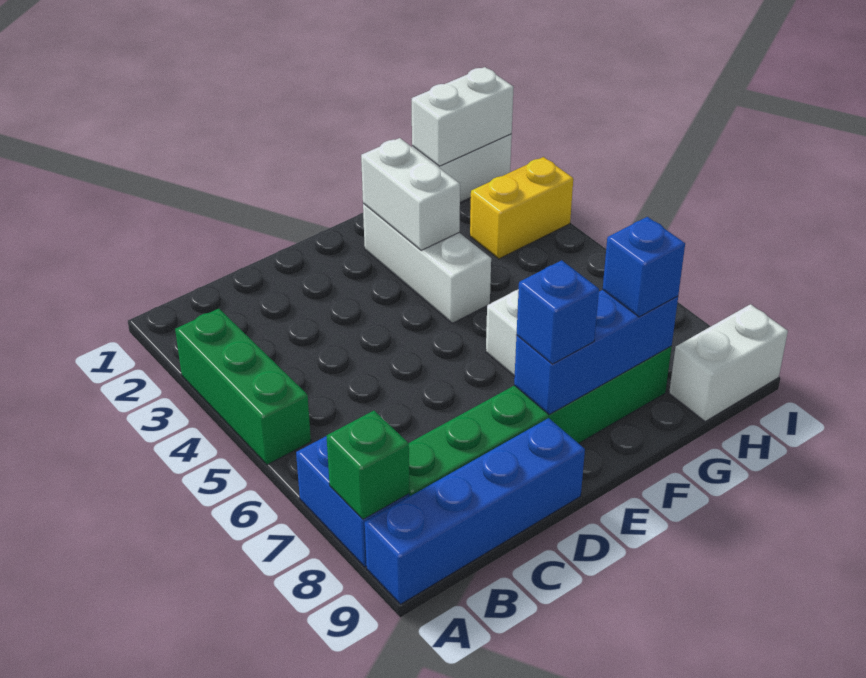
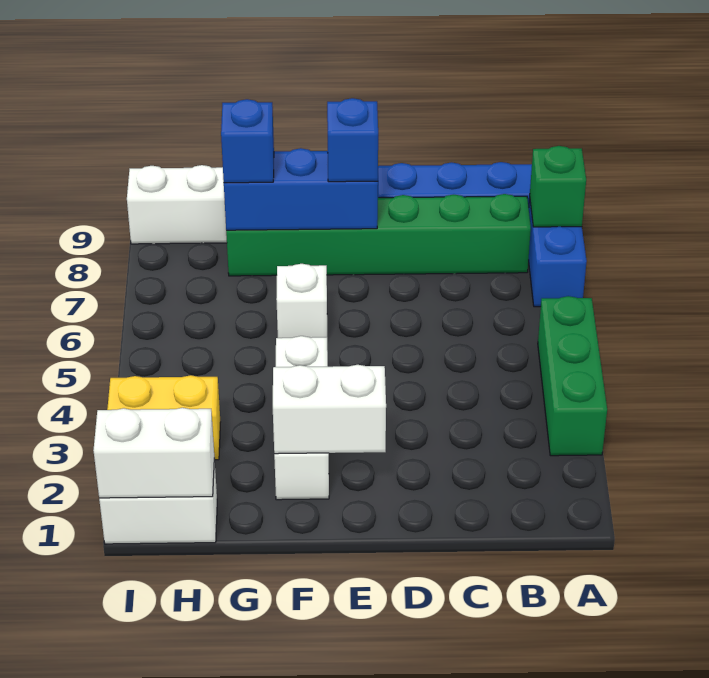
white brick F2:F3 level 2 -> white brick E2:F2 level 2

